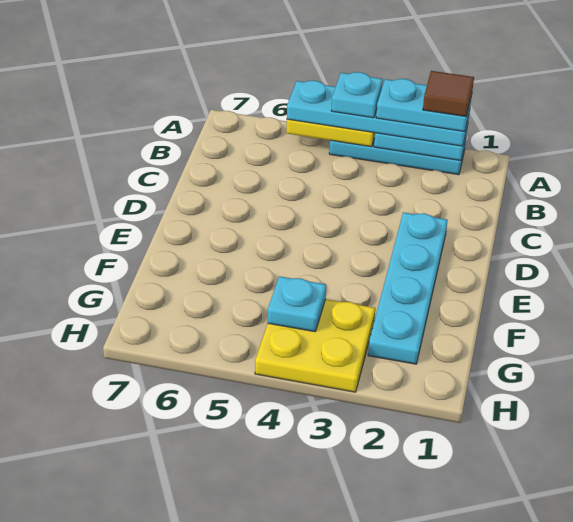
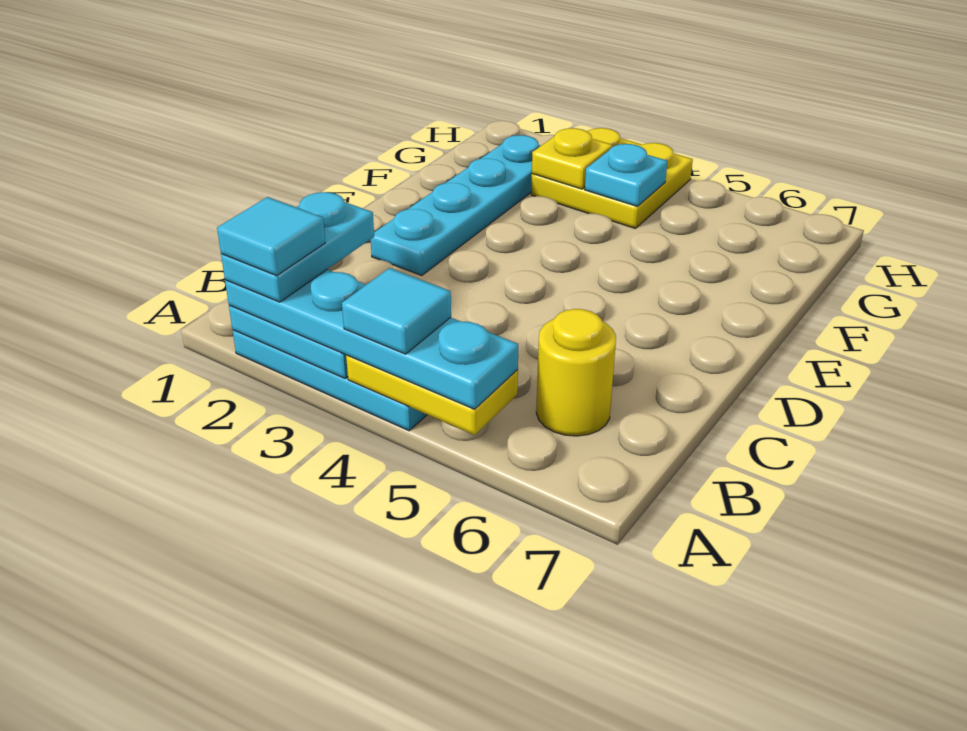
cyan plate A2:A3 level 4 -> cyan plate A2:B2 level 4
brown tile A2 level 5 -> cyan tile A2 level 5
cyan plate A4 level 4 -> cyan tile A4 level 4
none -> yellow round brick B6 level 1
none -> yellow plate G3 level 2

